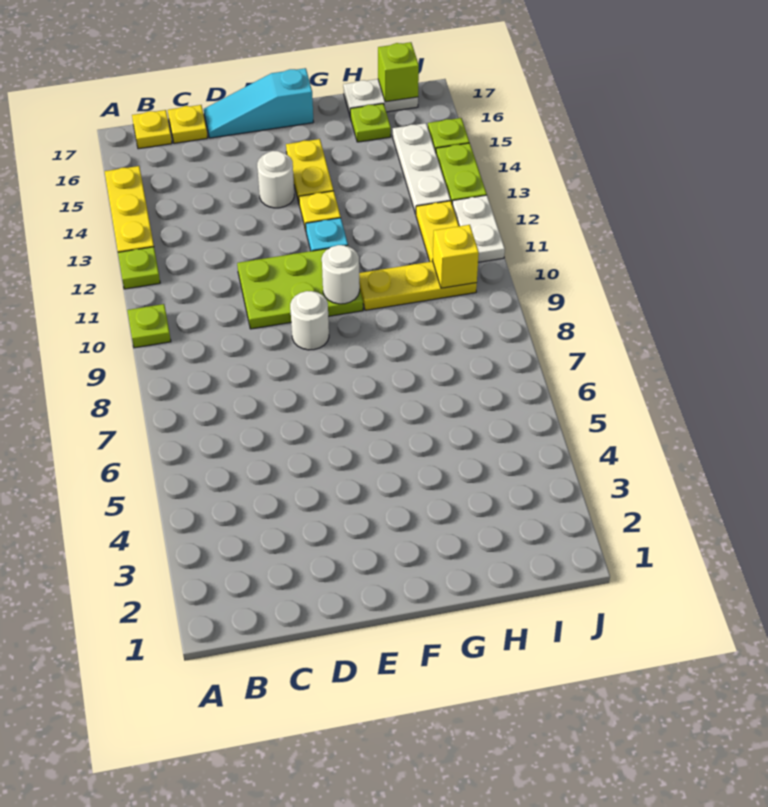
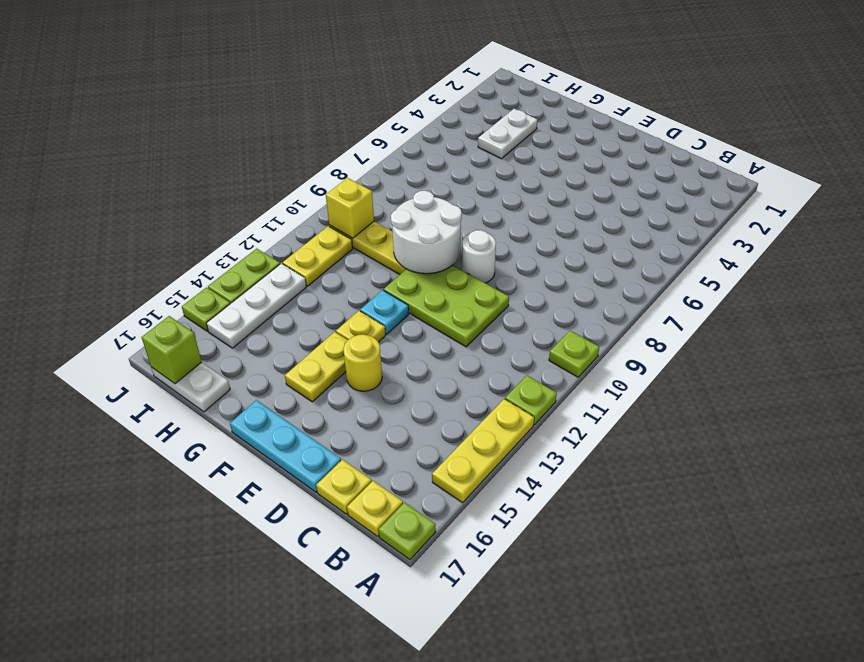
cyan slope D17:F17 level 1 top F -> cyan plate D17:F17 level 1
white round brick E14 level 1 -> yellow round brick E14 level 1
white round brick F10 level 2 -> white round brick F9:G10 level 2
lime plate H16 level 1 -> lime plate A17 level 1
white plate J11:J12 level 1 -> white plate H3:H4 level 1

